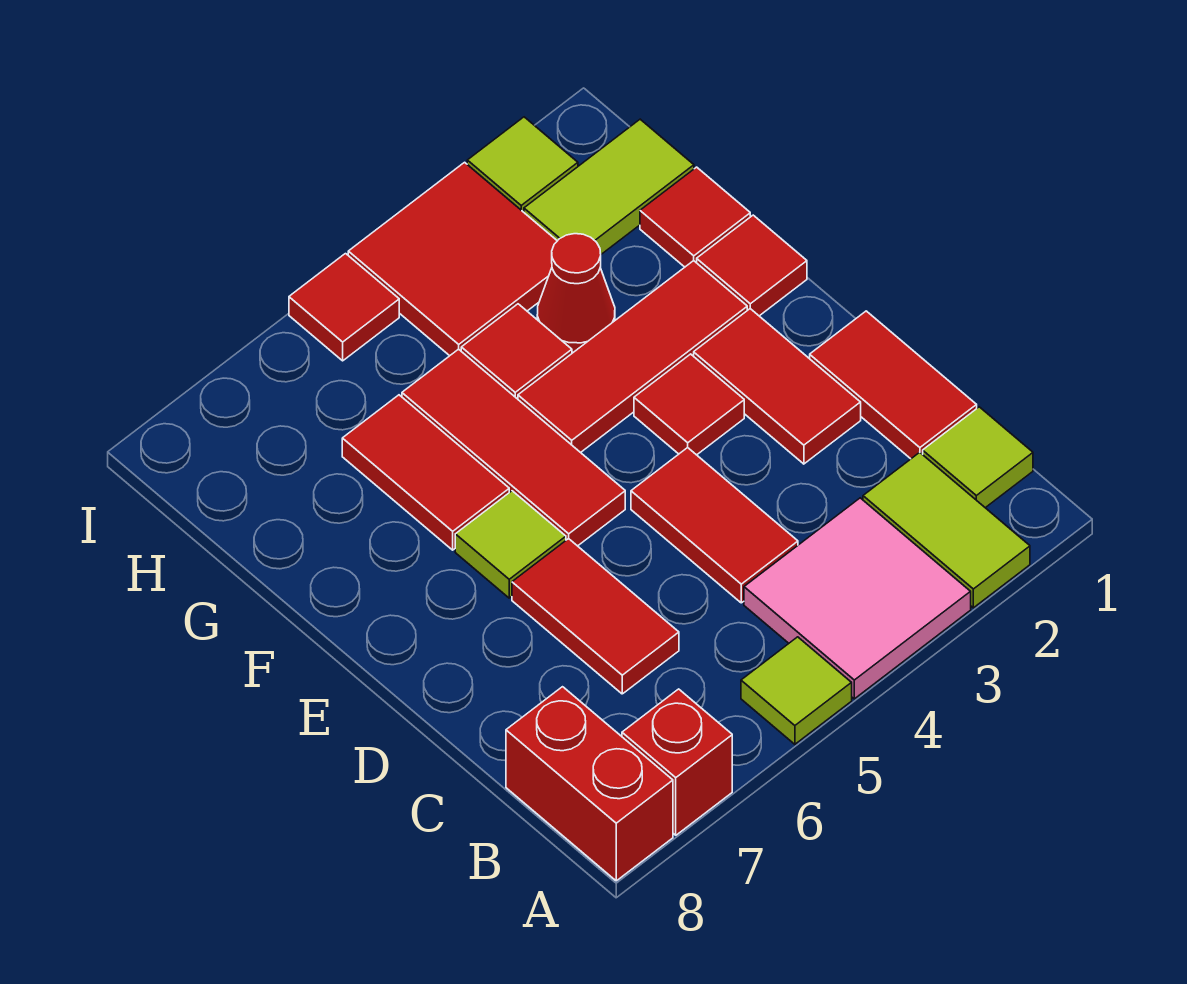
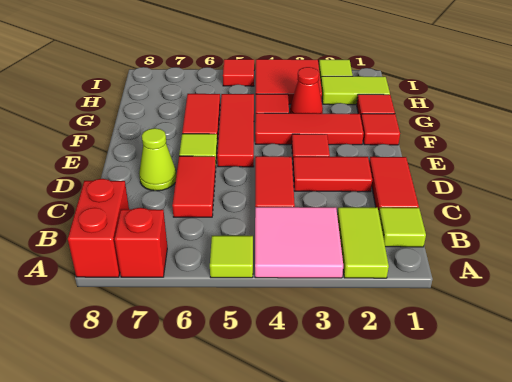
red tile D2:E2 level 1 -> red tile D2:D3 level 1
none -> lime cone D7 level 1

